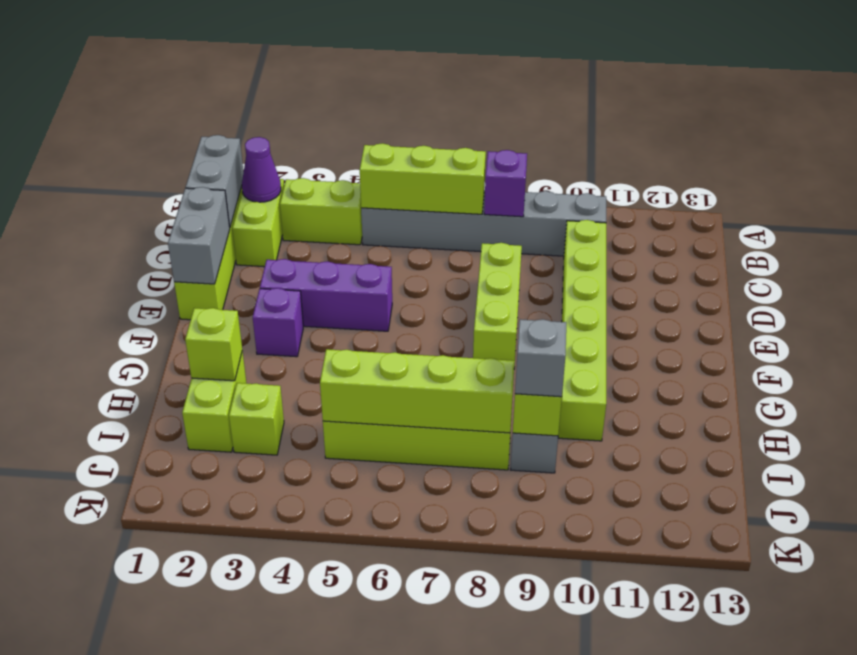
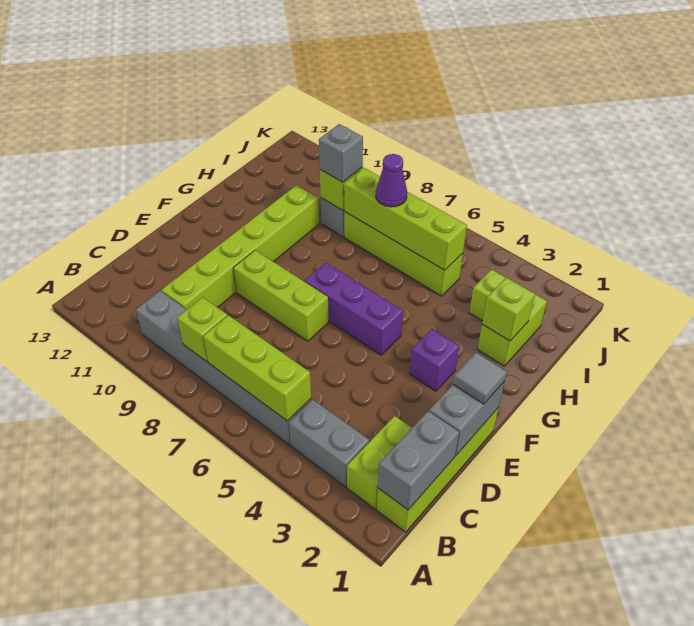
purple cone B2 level 2 -> purple cone I7 level 3
lime brick B3:B4 level 1 -> grey brick B3:B4 level 1
purple brick B8 level 2 -> lime brick B8 level 2
lime brick D8:F8 level 1 -> lime brick E7:E9 level 1
none -> grey tile E1 level 3
purple brick E3:E5 level 1 -> purple brick F5:F7 level 1

